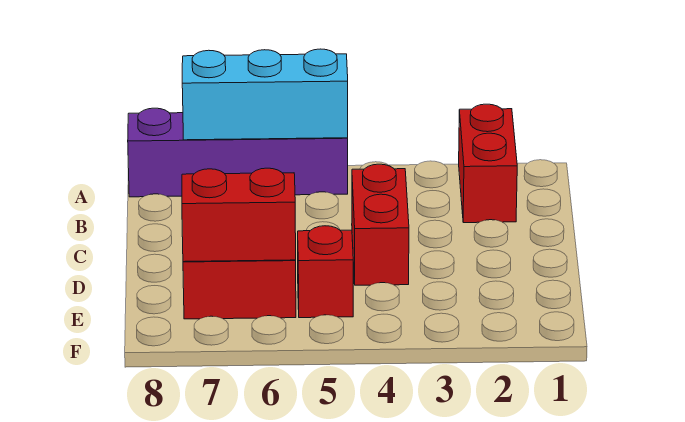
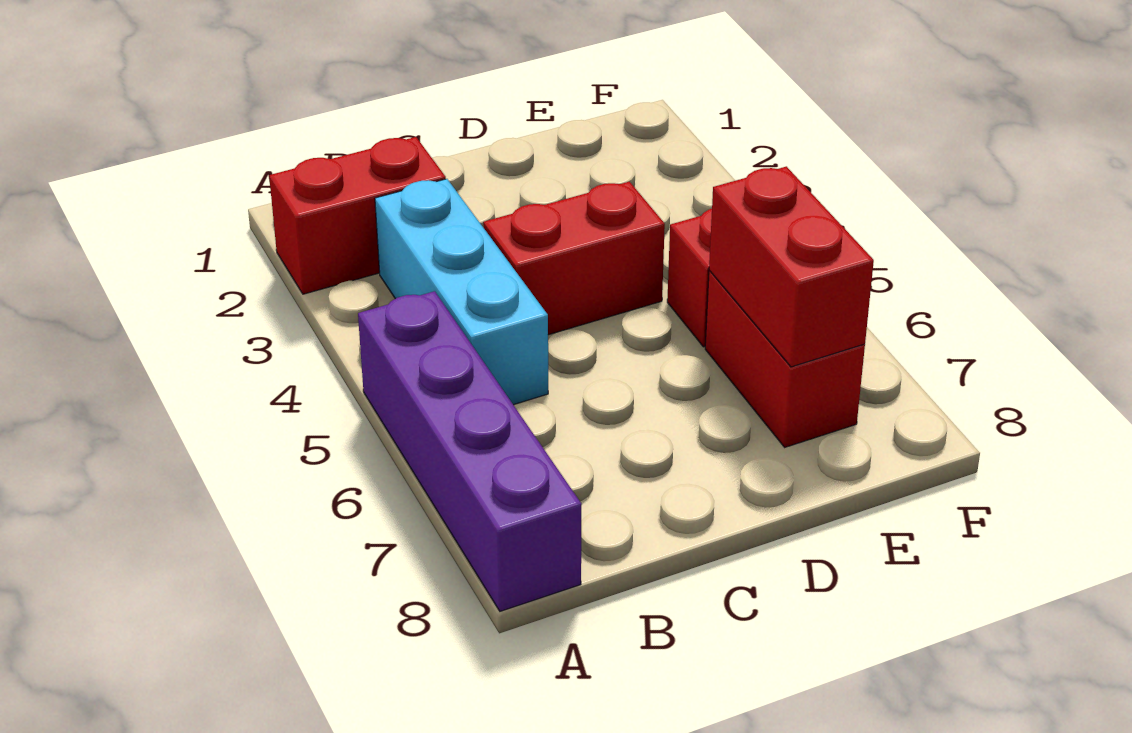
cyan brick A5:A7 level 2 -> cyan brick B3:B5 level 1

